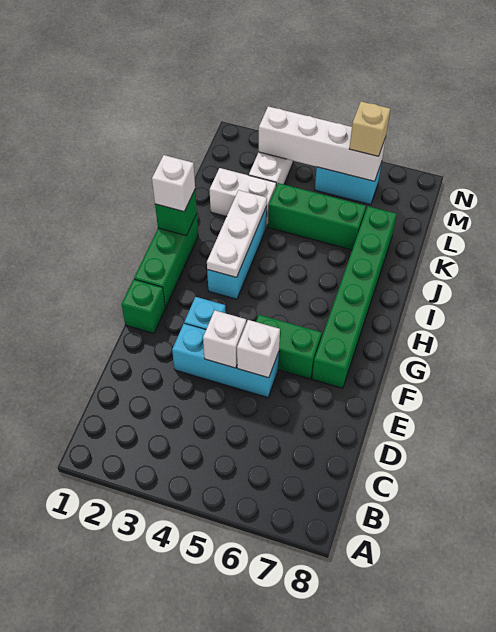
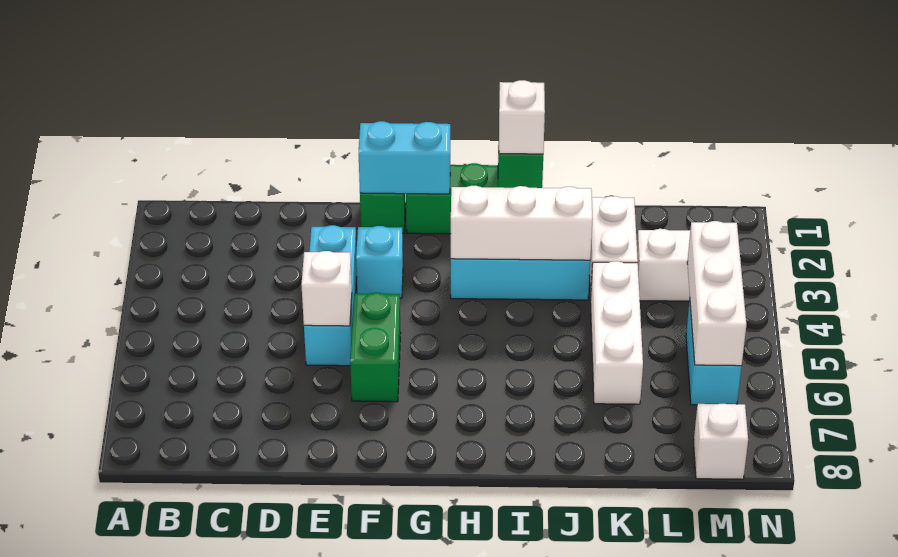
white brick E4 level 2 -> white brick M8 level 1
none -> cyan brick F1:G1 level 2
green brick F7:K7 level 1 -> none
white plate H3:J3 level 2 -> white brick H3:J3 level 2
green brick K4:K6 level 1 -> white brick K4:K6 level 1
white brick M3:M6 level 2 -> white brick M4:M6 level 2
tan brick M6 level 3 -> none

